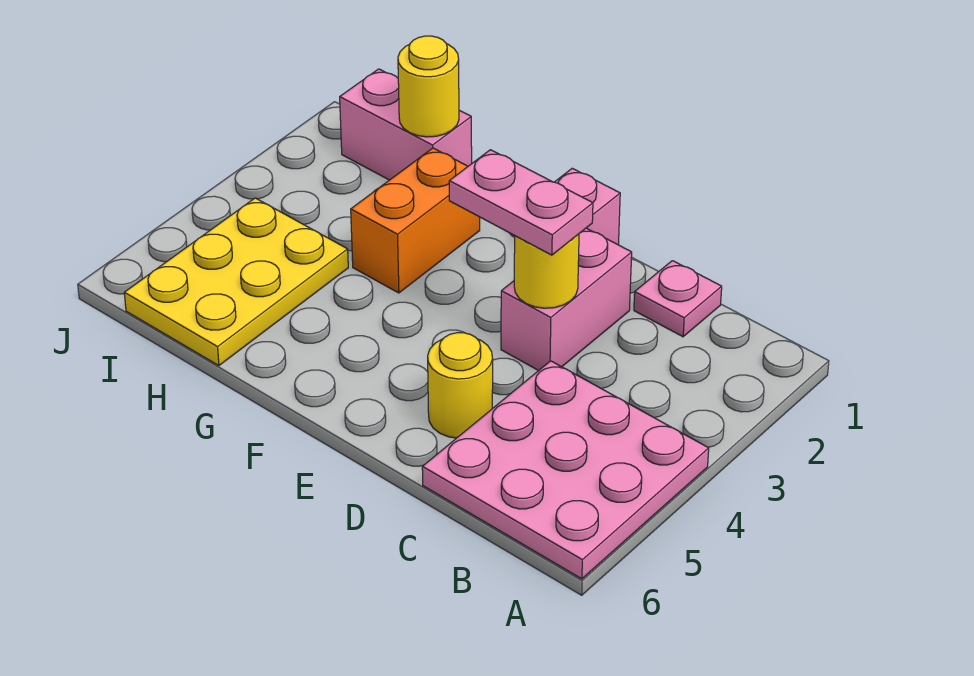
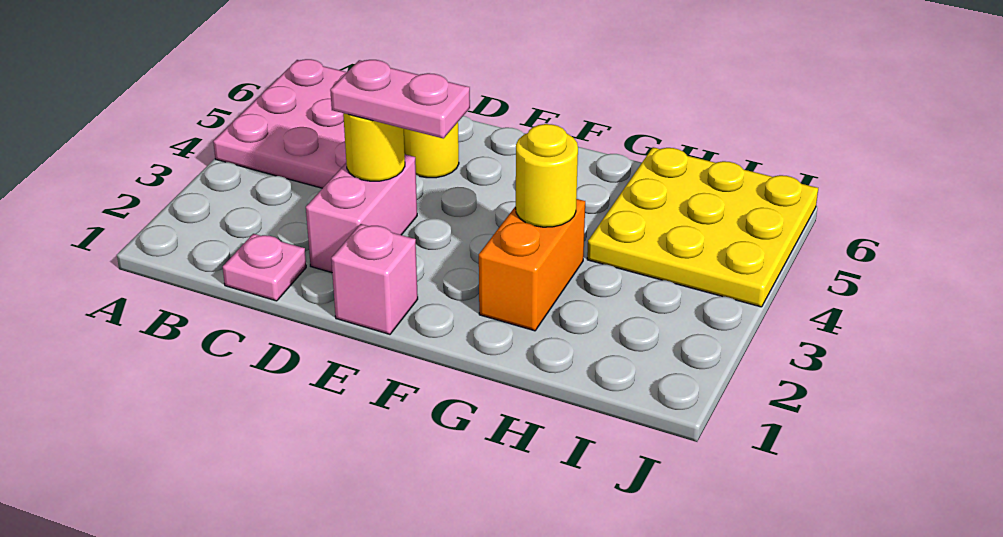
pink brick H1:I1 level 1 -> none
yellow round brick H1 level 2 -> yellow round brick G3 level 2
yellow plate H4:I6 level 1 -> yellow plate H4:J6 level 1

